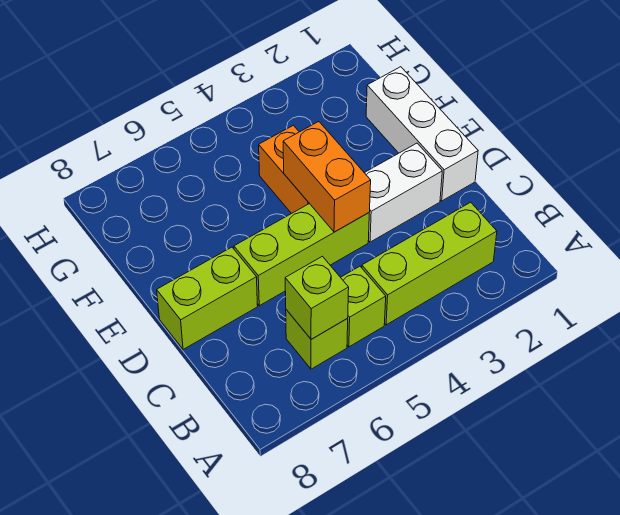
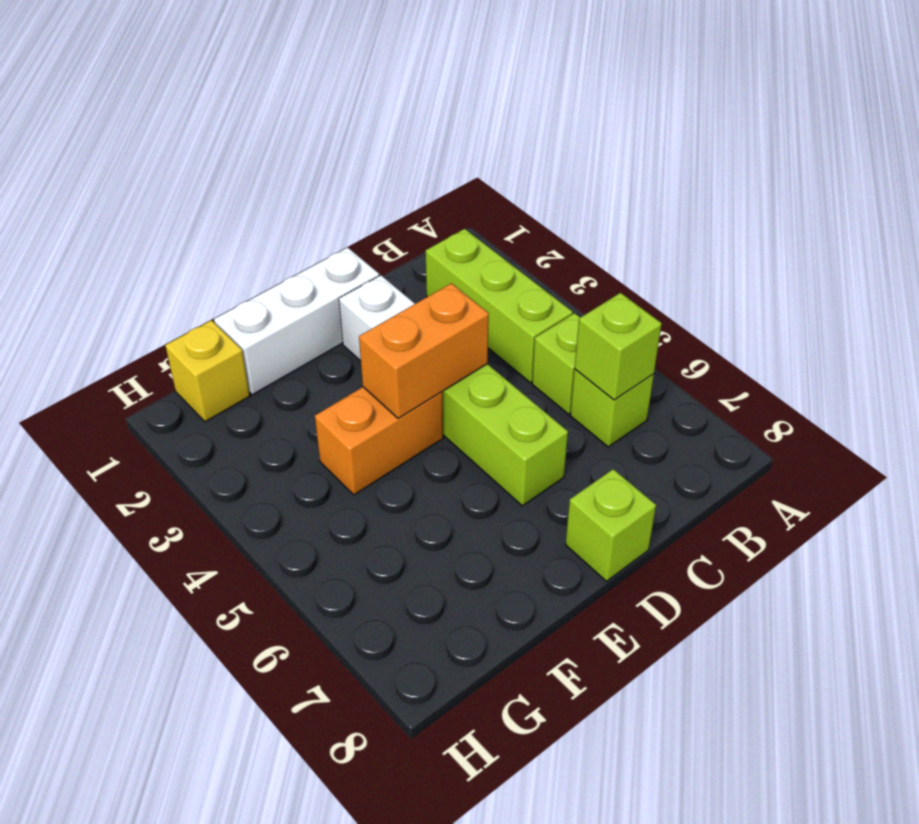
lime brick D7:D8 level 1 -> lime brick D8 level 1
none -> yellow brick G1 level 1

